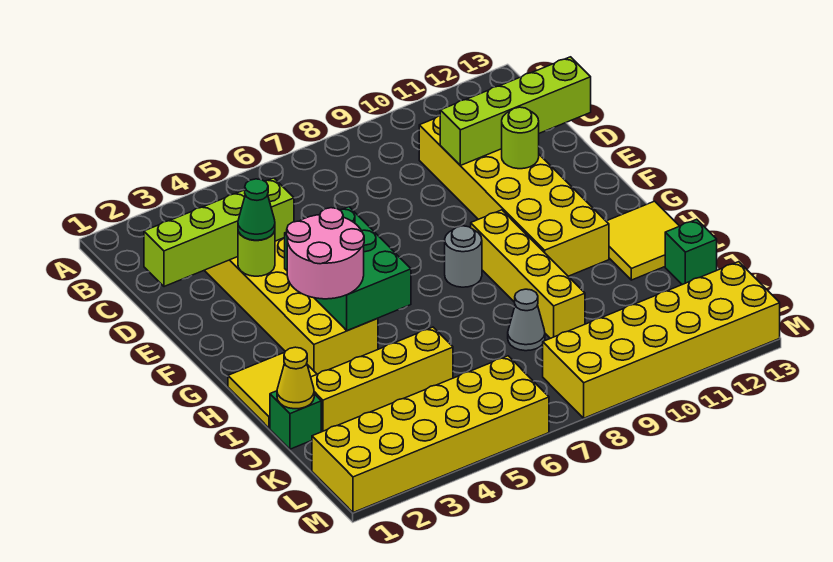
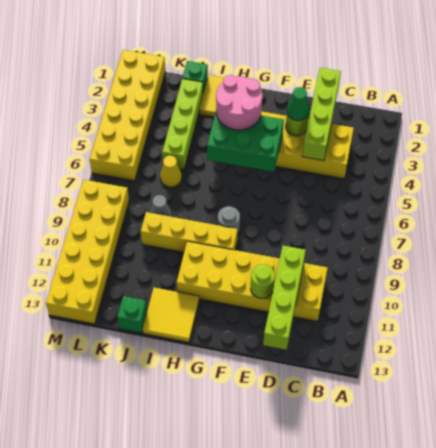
yellow cone J1 level 2 -> yellow cone J6 level 1
yellow brick J2:J5 level 1 -> lime brick J2:J5 level 1

